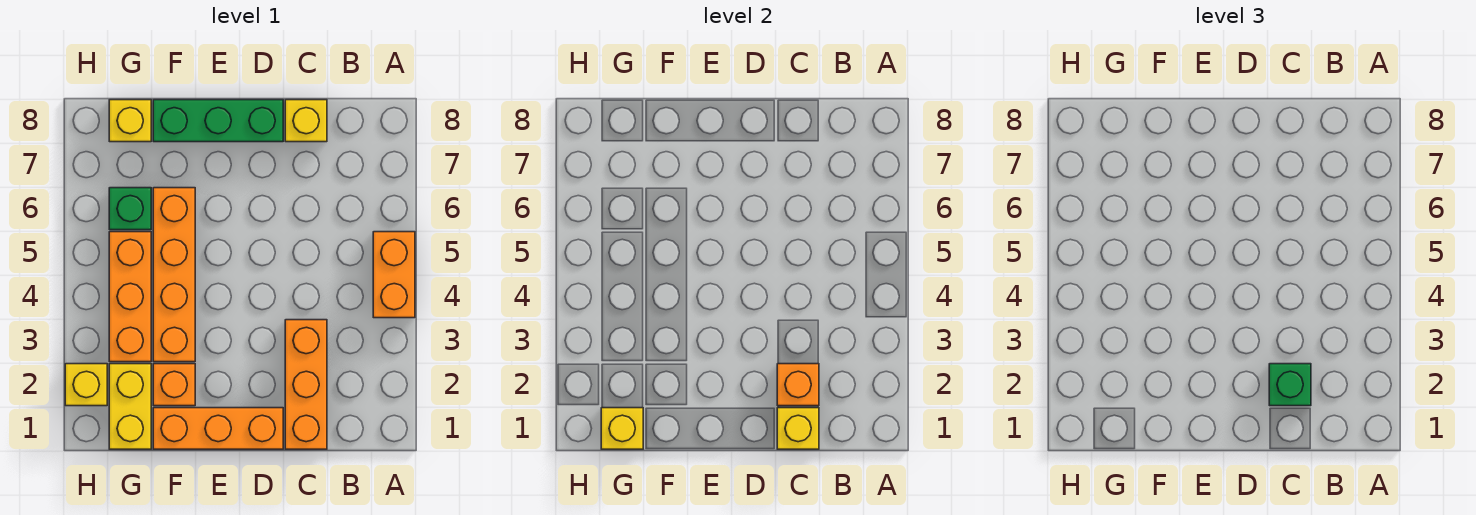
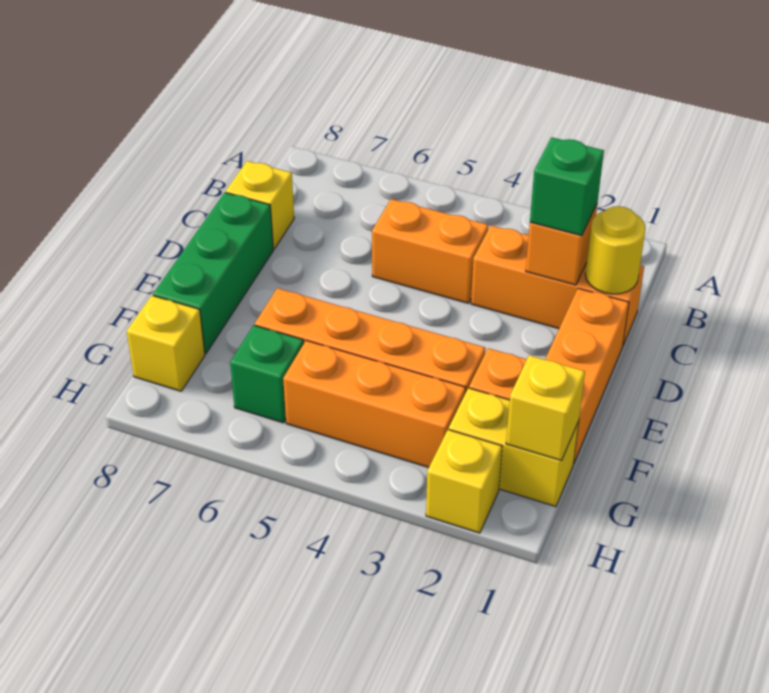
orange brick A4:A5 level 1 -> orange brick C4:C5 level 1
yellow brick C1 level 2 -> yellow round brick C1 level 2

